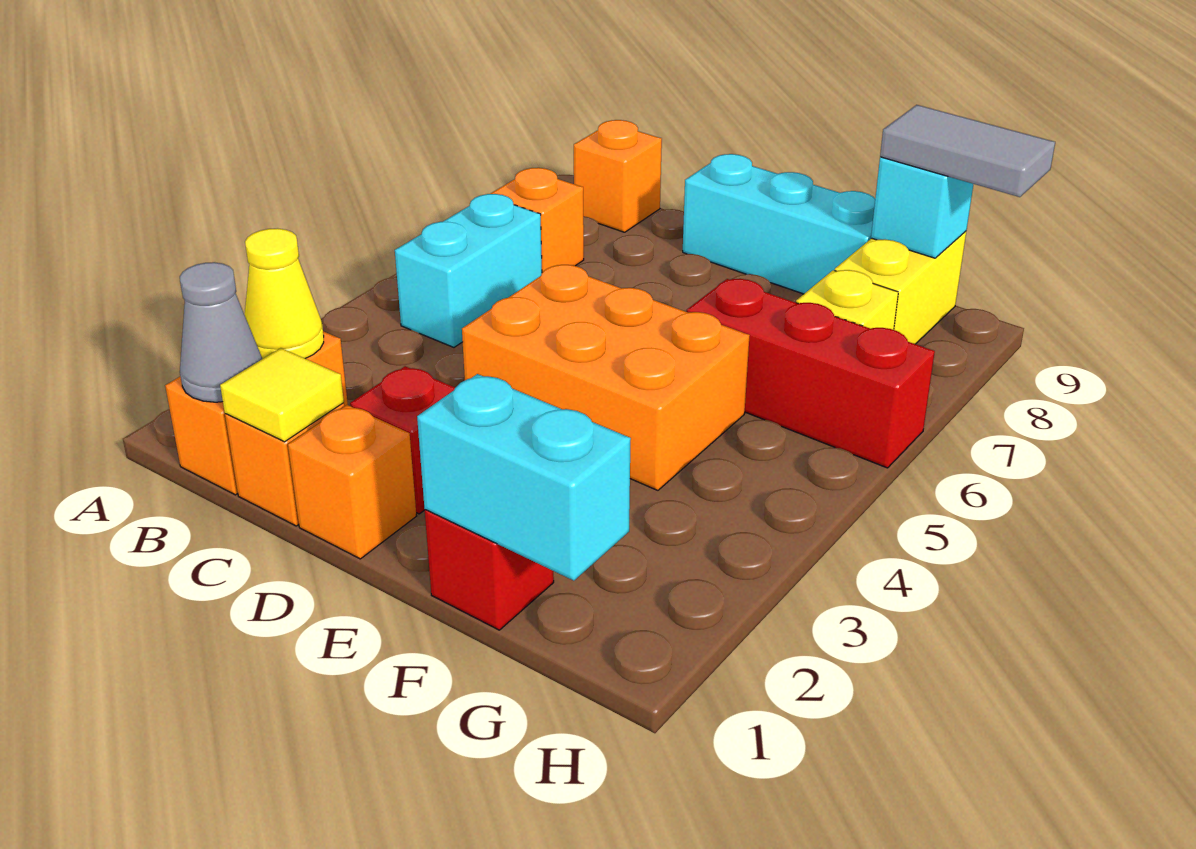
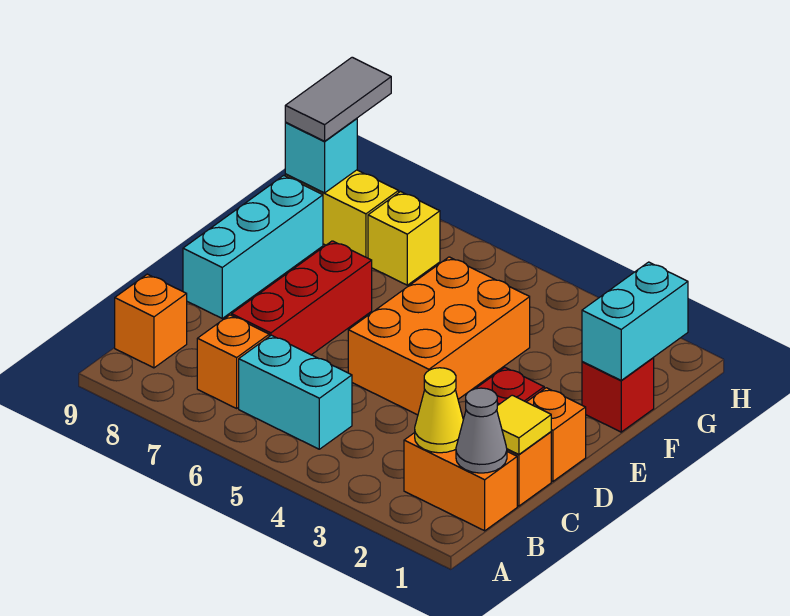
red brick F6:H6 level 1 -> red brick C7:E7 level 1

